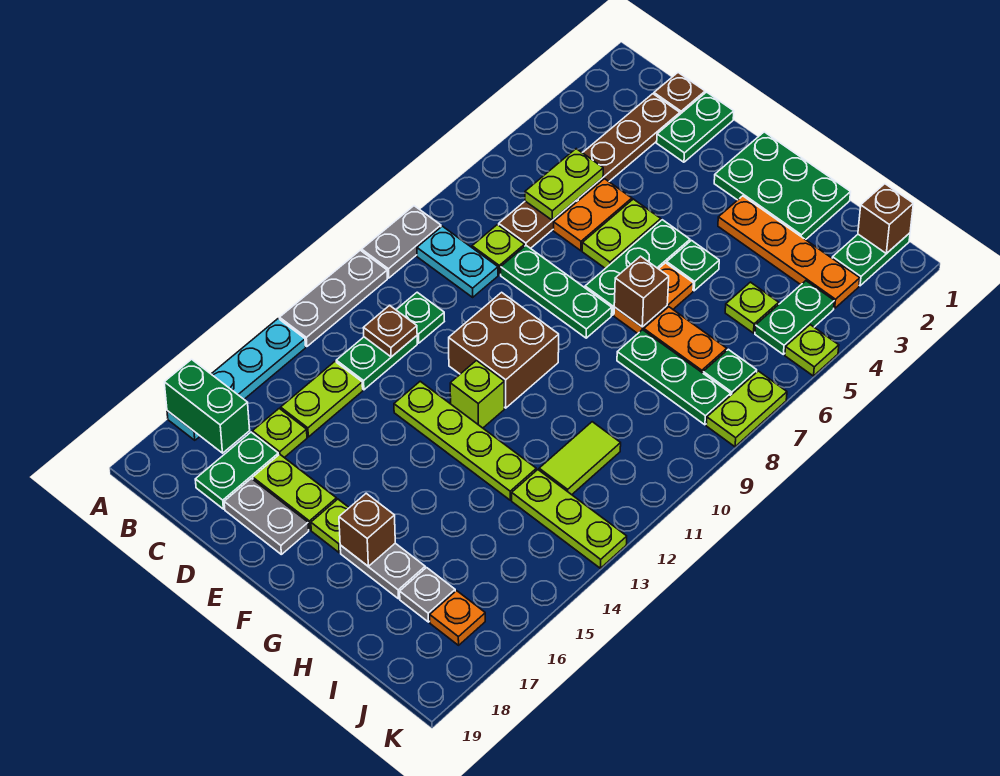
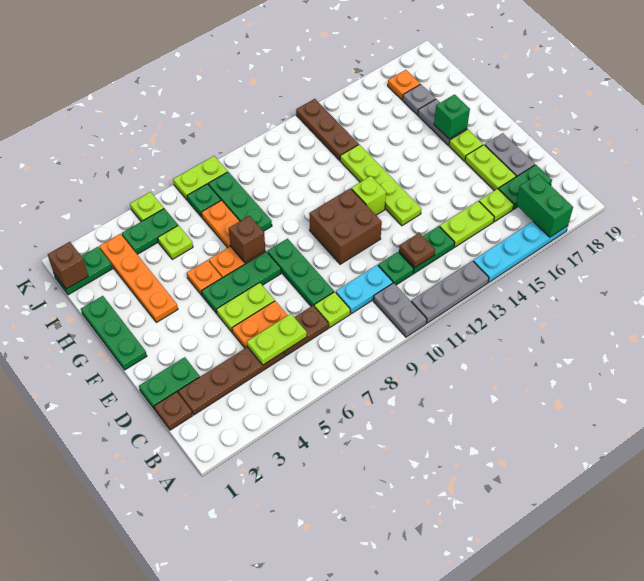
grey plate A9:A10 level 1 -> grey plate A10:B10 level 1
cyan plate B9:C9 level 1 -> cyan plate C9:C10 level 1
green plate F1:H2 level 1 -> green plate F1:H1 level 1
green plate G5 level 1 -> orange plate G5 level 1
brown brick G17 level 2 -> green brick G17 level 2
lime tile I11:I12 level 1 -> none
lime plate I13:K13 level 1 -> brown plate I13:K13 level 1

